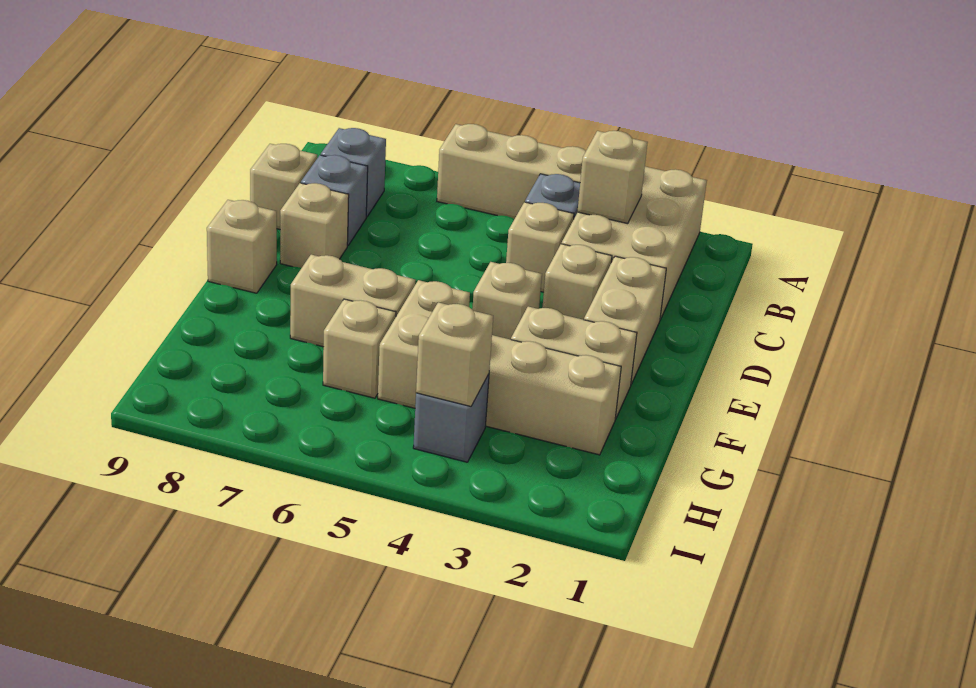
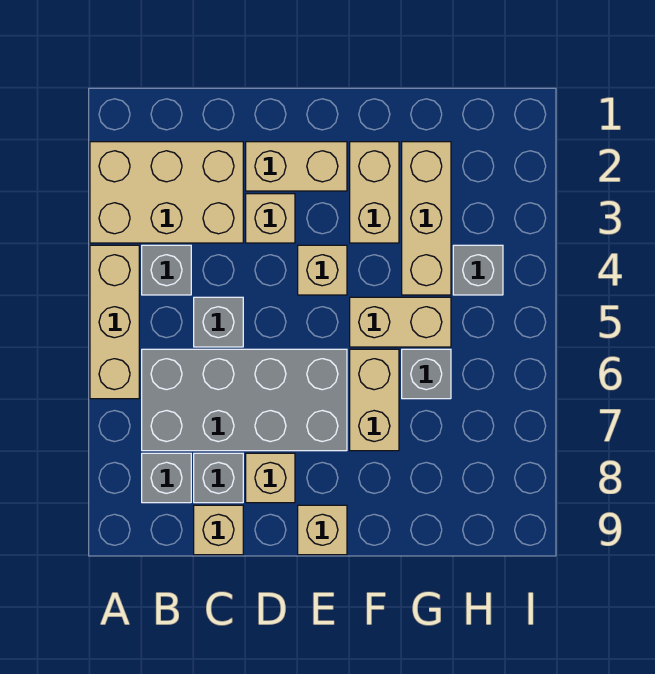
tan brick B3 level 2 -> none
none -> grey brick B6:E7 level 1
tan brick C4 level 1 -> none
none -> grey brick C5 level 1
tan brick G6 level 1 -> grey brick G6 level 1
tan brick H4 level 2 -> none

